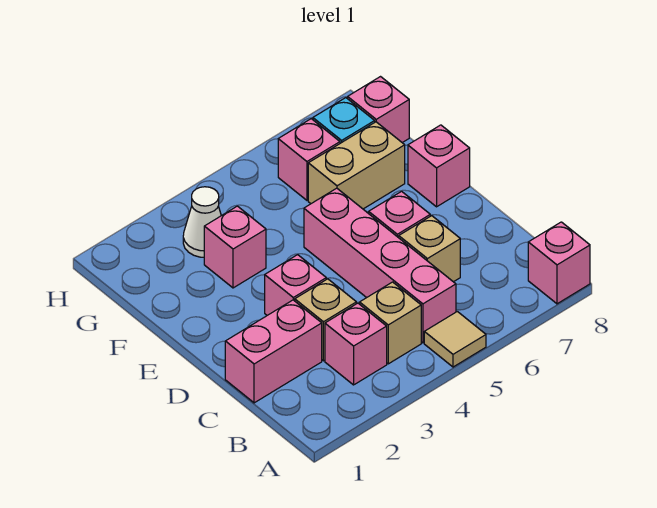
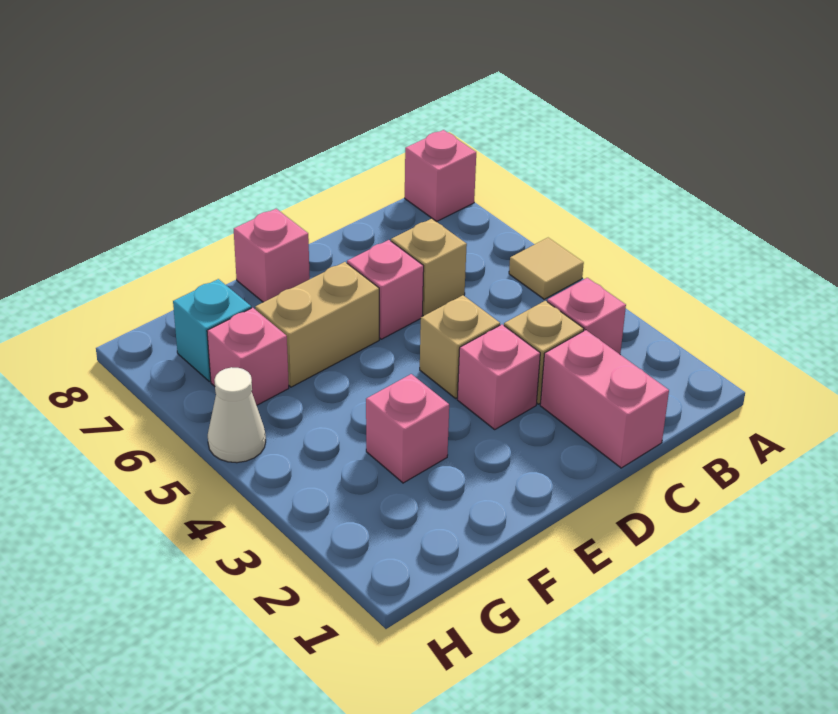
tan brick B4 level 1 -> tan brick D4 level 1
pink brick B5:E5 level 1 -> none
tan brick F6:F7 level 1 -> tan brick E6:F6 level 1
white cone G3 level 1 -> white cone H5 level 1
pink brick G8 level 1 -> none

